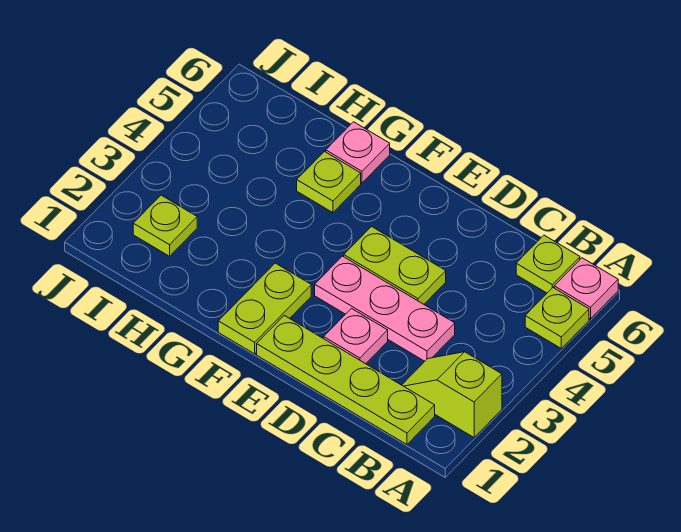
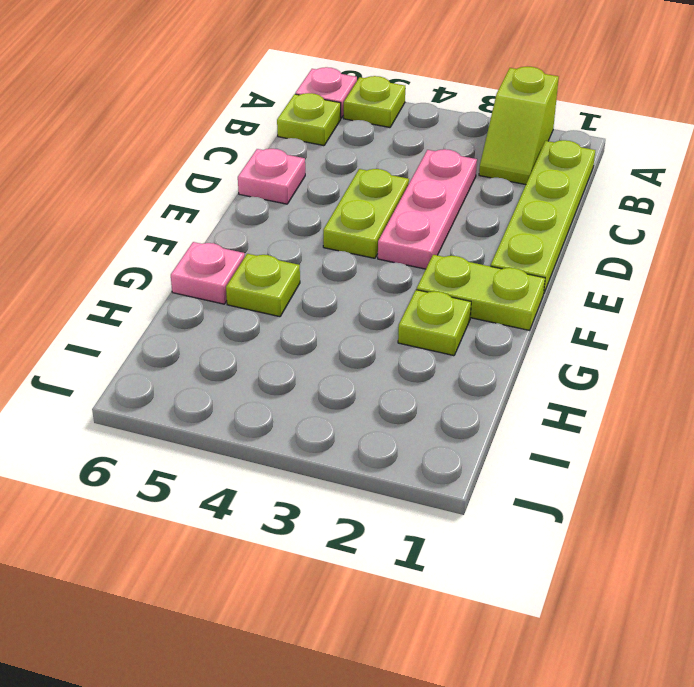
pink plate D2 level 1 -> pink plate D6 level 1
lime plate I2 level 1 -> lime plate G2 level 1

